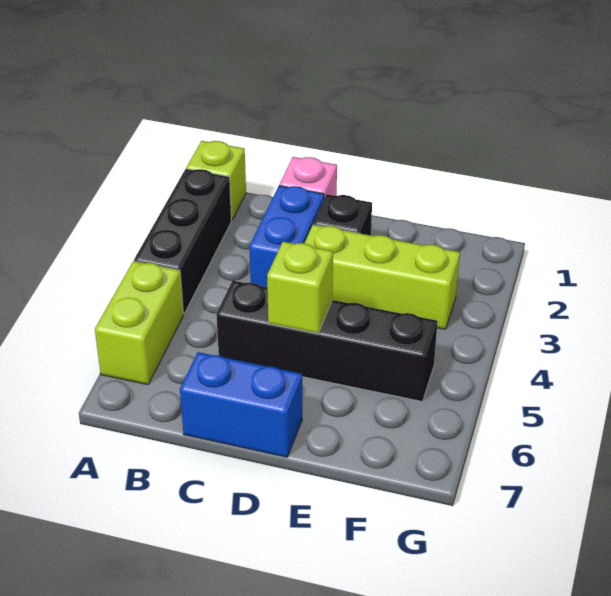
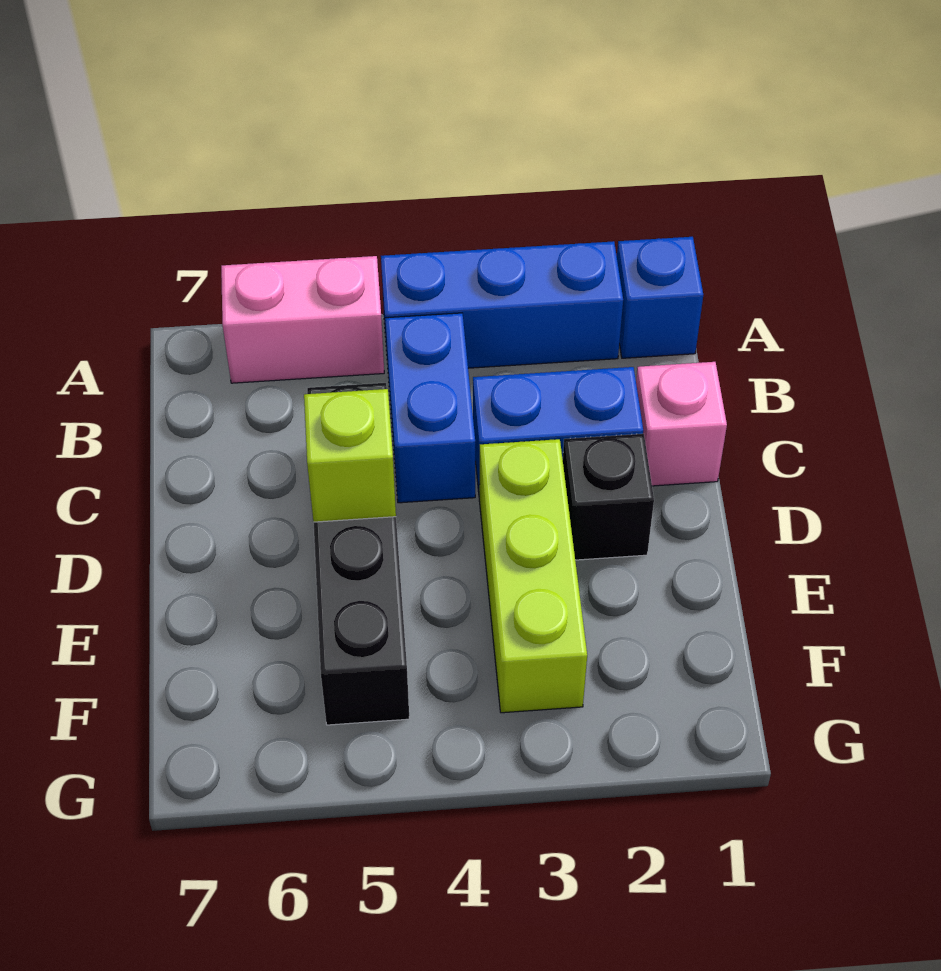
lime brick A1 level 1 -> blue brick A1 level 1
black brick A2:A4 level 1 -> blue brick A2:A4 level 1
lime brick A5:A6 level 1 -> pink brick A5:A6 level 1
blue brick C7:D7 level 1 -> blue brick B4:C4 level 1

